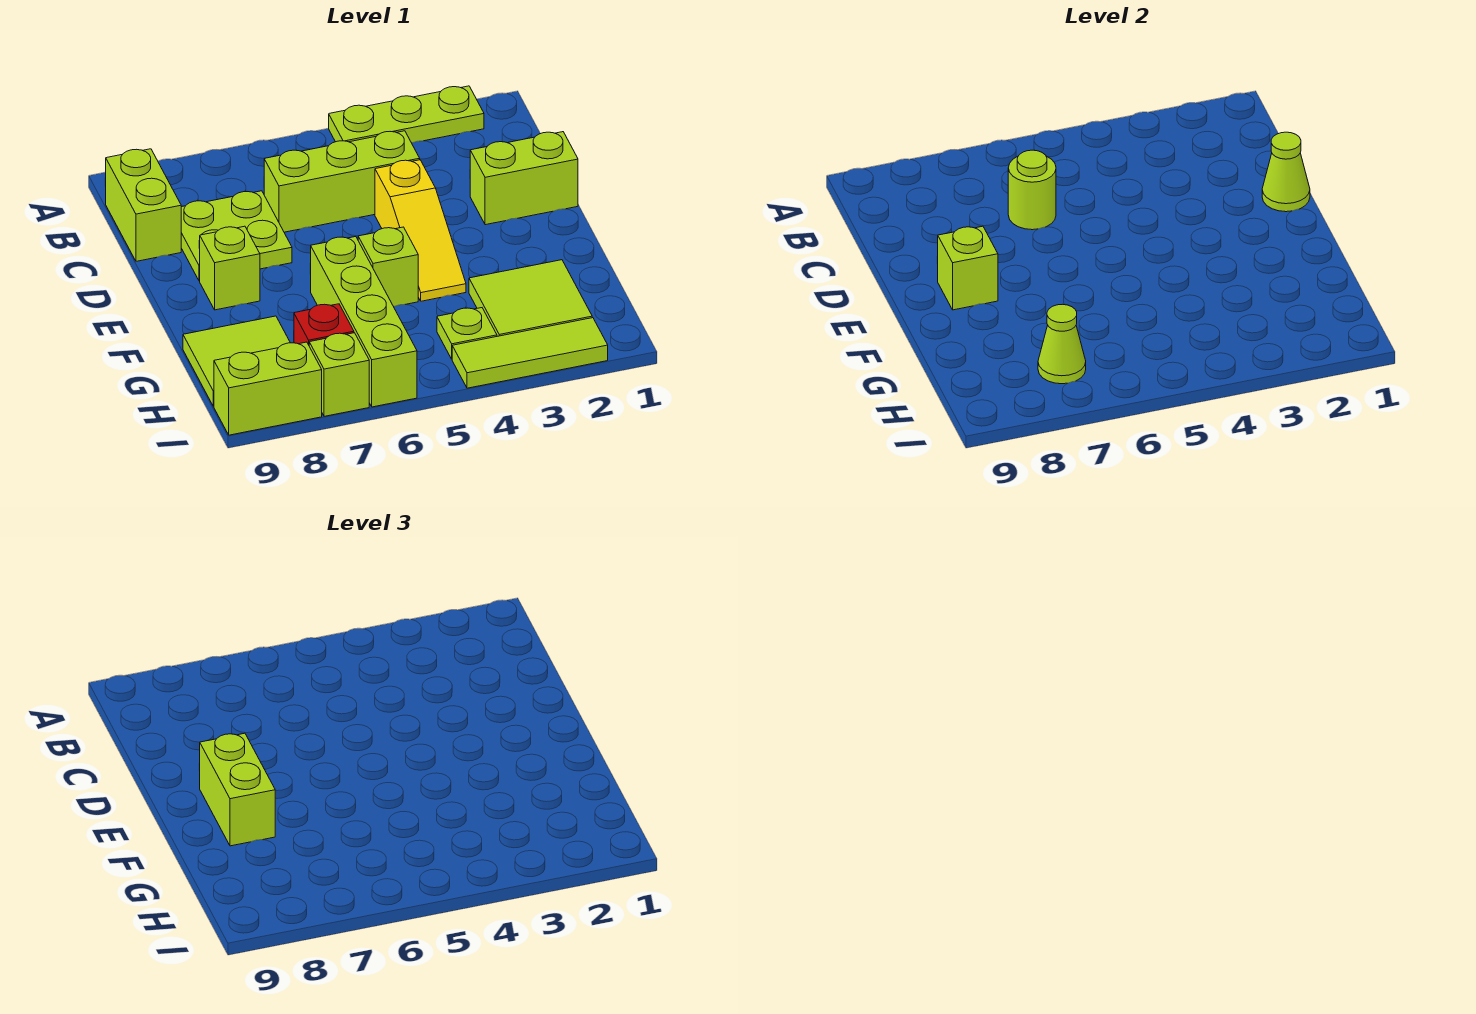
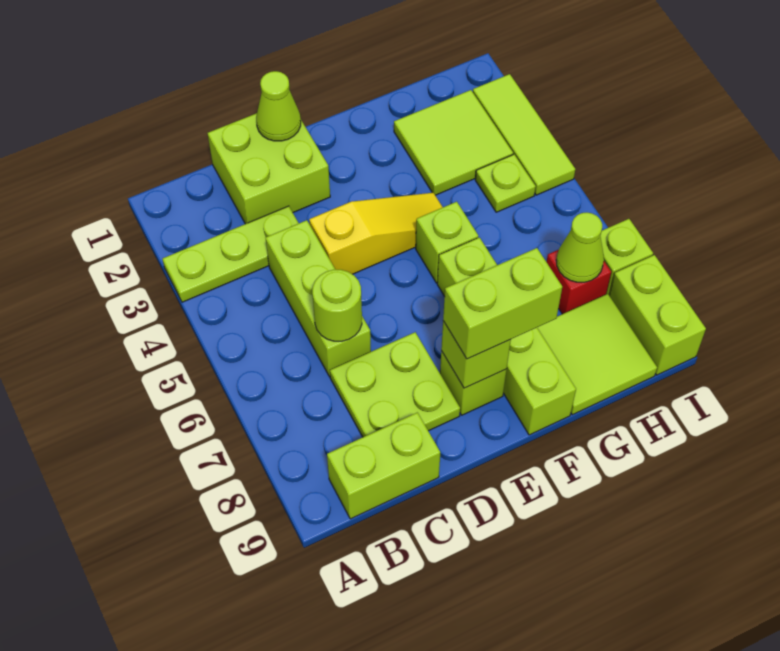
lime plate A2:A4 level 1 -> lime plate A3:C3 level 1
lime brick D1:D2 level 1 -> lime brick C1:D2 level 1
lime brick F6:I6 level 1 -> lime brick F6:F9 level 1

